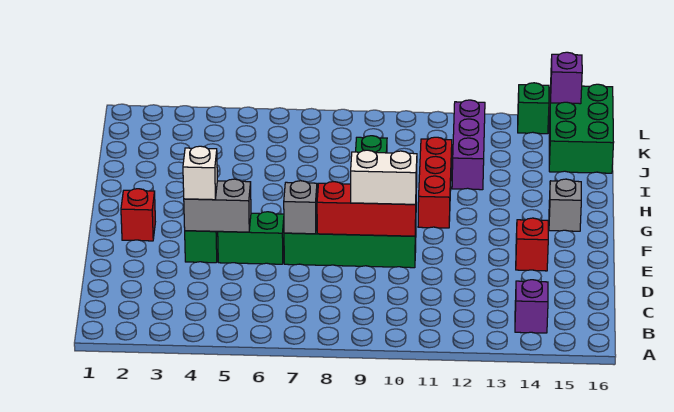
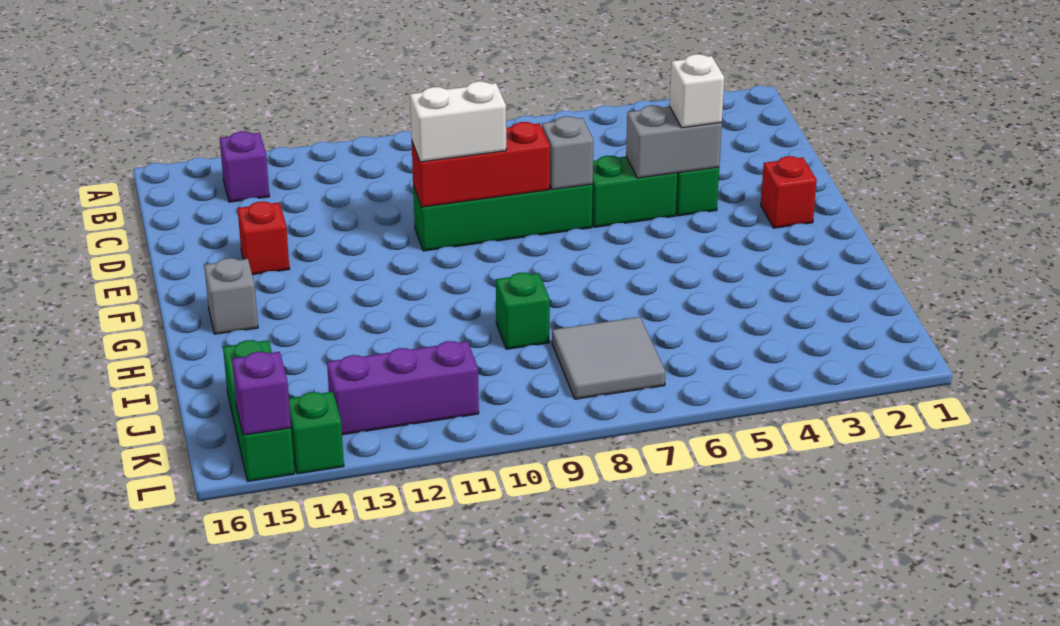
red brick G11:I11 level 1 -> none
purple brick I12:K12 level 1 -> purple brick K11:K13 level 1
none -> grey tile J7:K8 level 1
green brick J15:L16 level 1 -> green brick J15:L15 level 1

